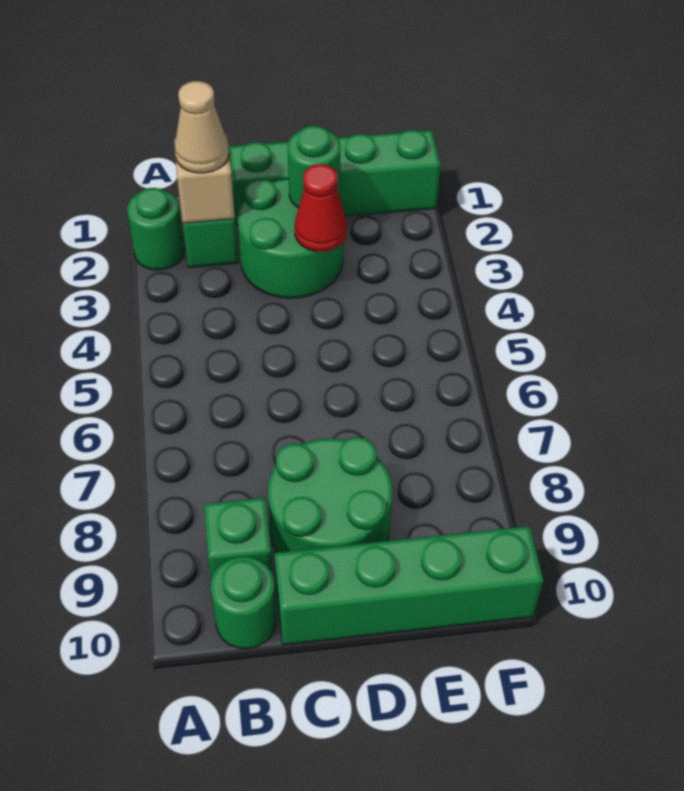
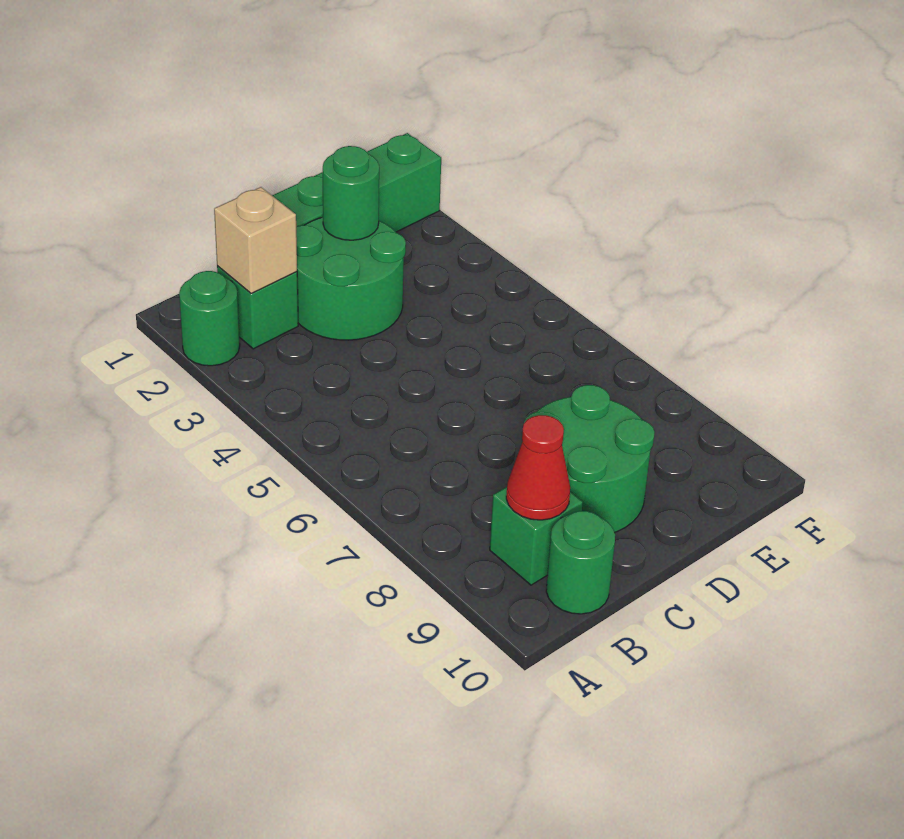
tan cone B2 level 3 -> none
green brick C10:F10 level 1 -> none
red cone D3 level 2 -> red cone B9 level 2

